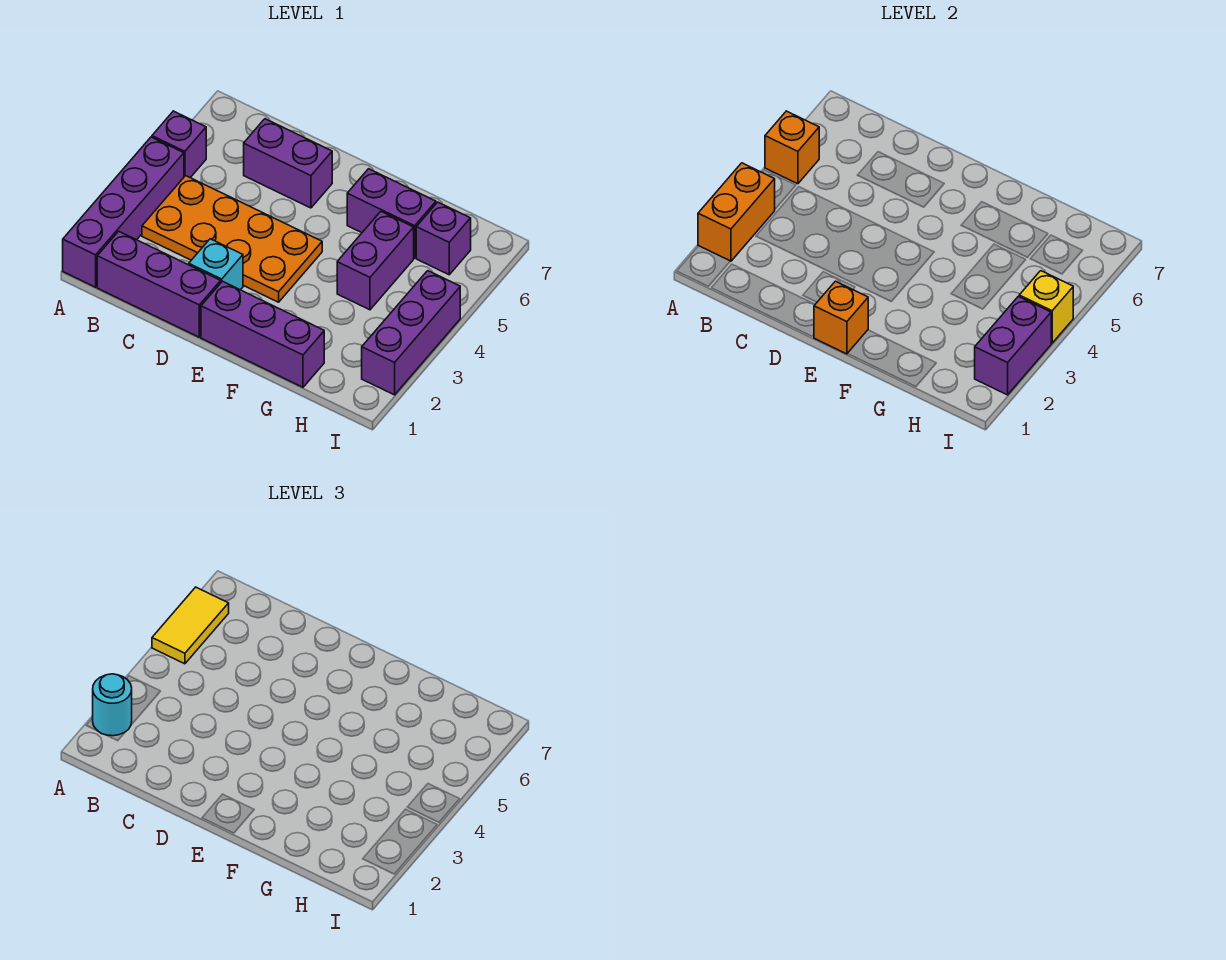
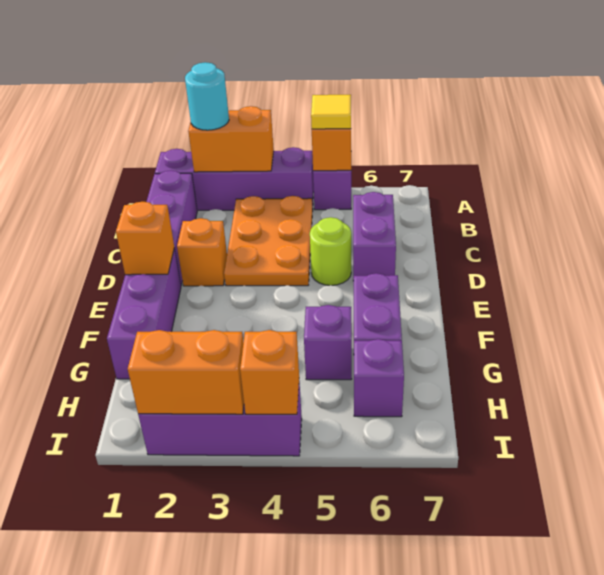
yellow tile A5:A6 level 3 -> yellow tile A5 level 3
orange plate B3:E4 level 1 -> orange plate B3:D4 level 1
cyan brick D2 level 1 -> orange brick D2 level 1
none -> lime round brick D5 level 1
purple brick G4:G5 level 1 -> purple brick G5 level 1
purple brick I2:I3 level 2 -> orange brick I2:I3 level 2
yellow brick I4 level 2 -> orange brick I4 level 2

